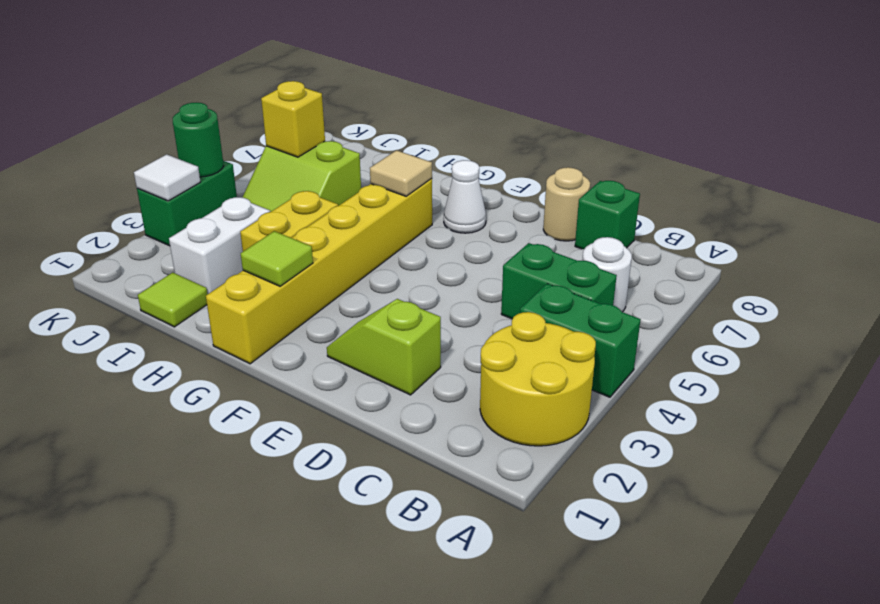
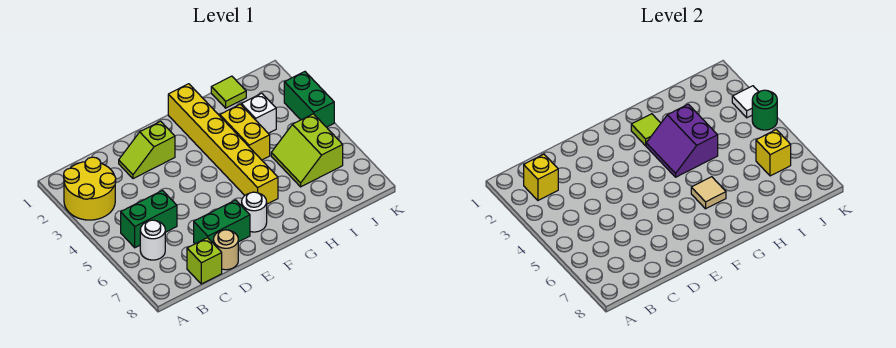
green brick A4:B4 level 1 -> green brick D7:E7 level 1
none -> yellow brick B2 level 2
green brick C8 level 1 -> lime brick C8 level 1
lime slope D2:E2 level 1 top D -> lime slope D2:E2 level 1 top E
white cone F7 level 1 -> white round brick F7 level 1
none -> purple slope G3:H4 level 2 top H
white brick I2:I3 level 1 -> white brick I3 level 1
lime slope I5:J6 level 1 top 6 -> lime slope I5:J6 level 1 top J

